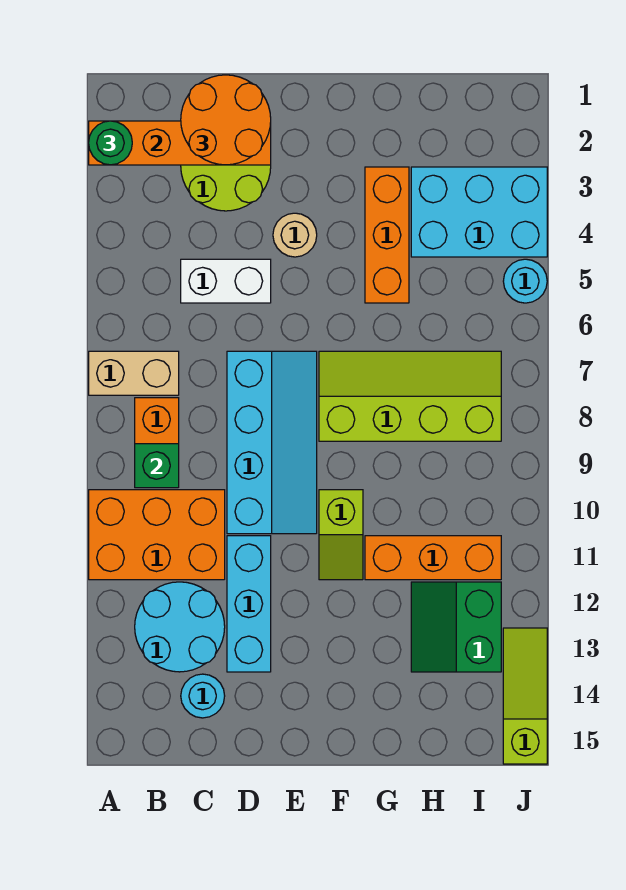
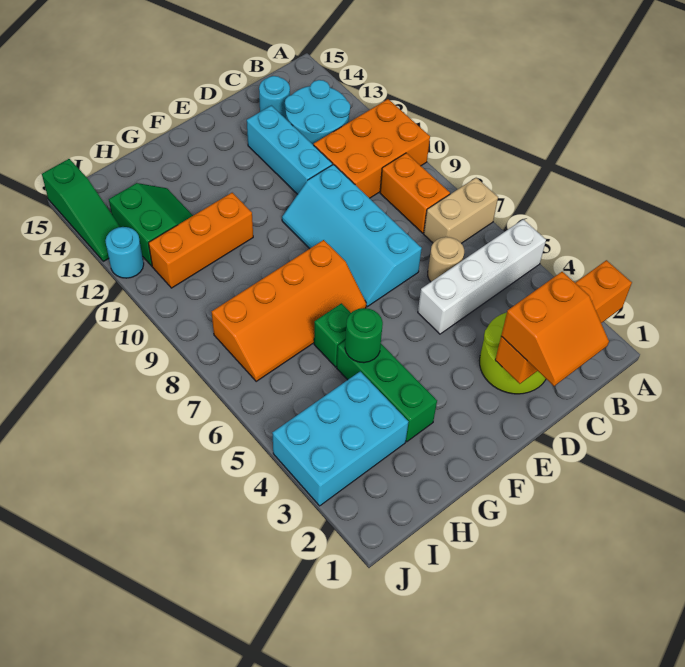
green round brick A2 level 3 -> green round brick G5 level 2
green brick B9 level 2 -> green brick G6 level 1
orange round brick C1:D2 level 3 -> orange slope C1:D2 level 3 top 2
white brick C5:D5 level 1 -> white brick A5:D5 level 1
tan round brick E4 level 1 -> tan round brick C6 level 1
lime slope F7:I8 level 1 top 8 -> orange slope F7:I8 level 1 top 8
lime slope F10:F11 level 1 top 10 -> none
orange brick G3:G5 level 1 -> green brick G3:G5 level 1
cyan round brick J5 level 1 -> cyan round brick J12 level 1
lime slope J13:J15 level 1 top 15 -> green slope J13:J15 level 1 top 15

